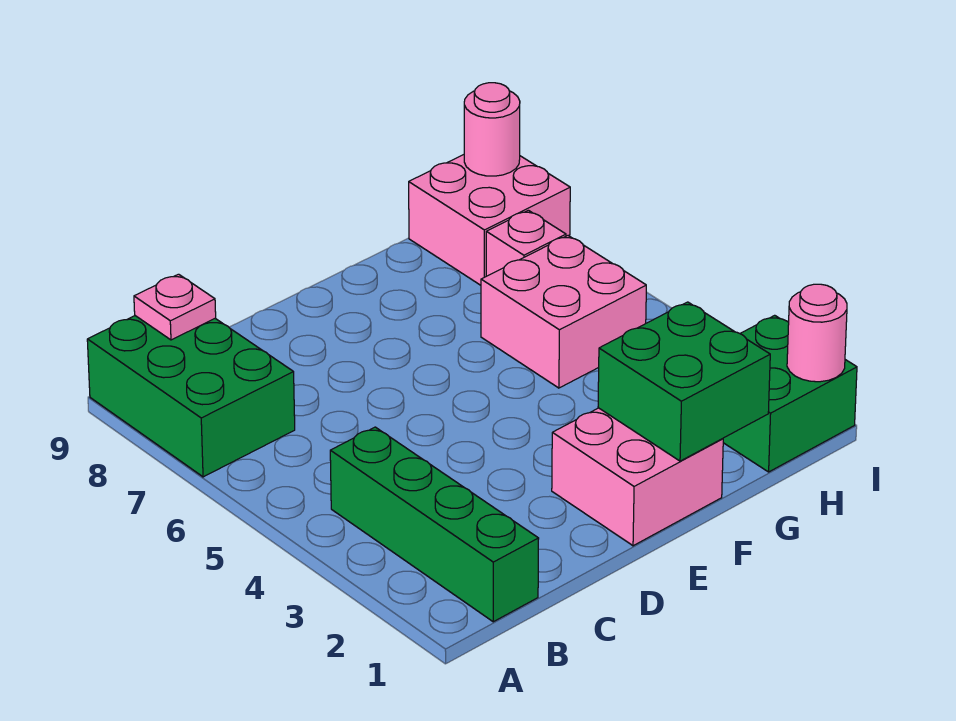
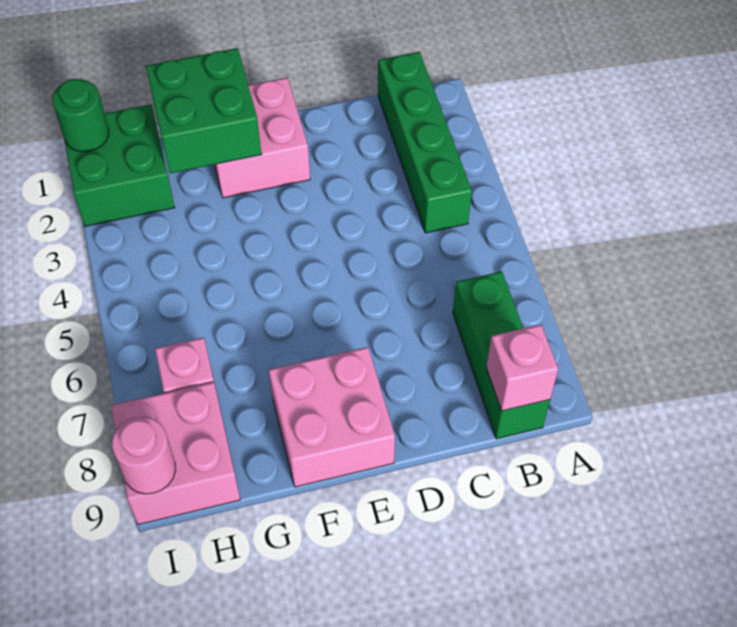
green brick A7:B9 level 1 -> green brick B7:B9 level 1
pink plate B9 level 2 -> pink brick B9 level 2
pink brick G5:H6 level 1 -> pink brick E8:F9 level 1
pink round brick I1 level 2 -> green round brick I1 level 2

